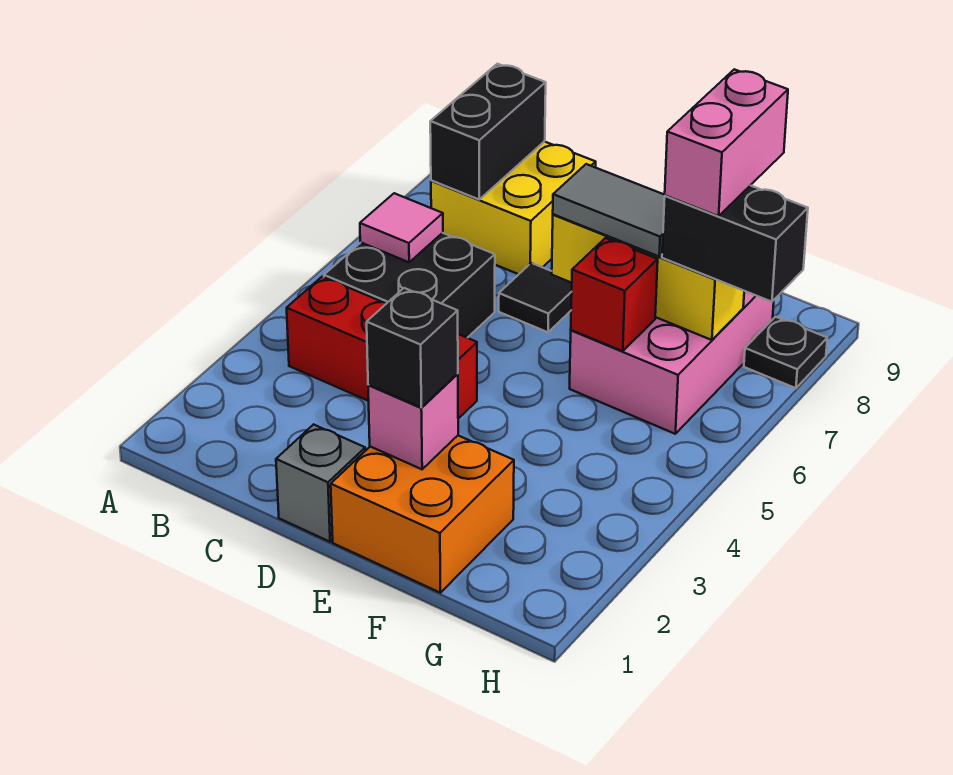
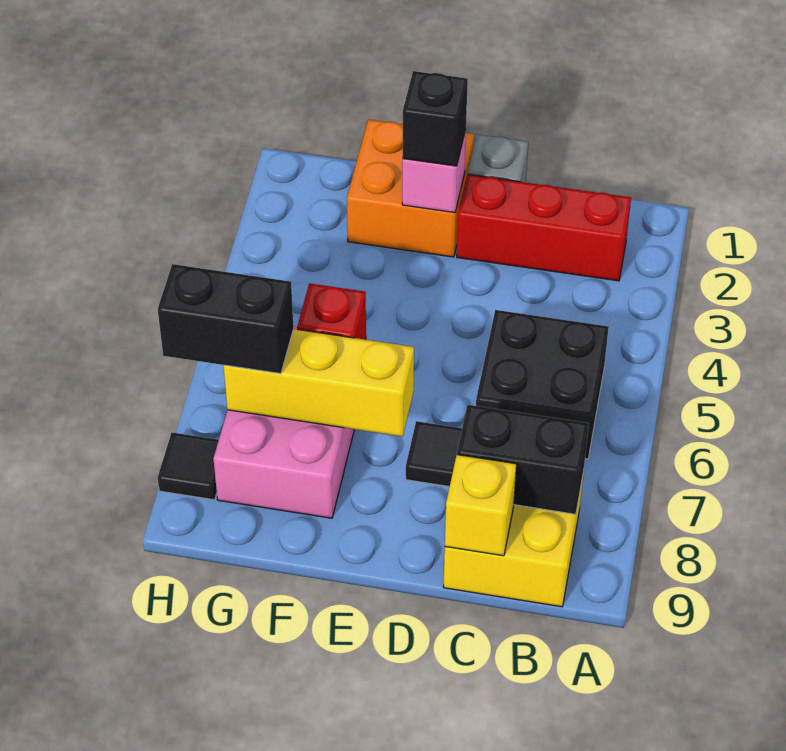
red brick B4:D4 level 1 -> red brick B2:D2 level 1
pink tile B6 level 2 -> none
black brick B8:B9 level 2 -> black brick B8:C8 level 2
none -> yellow brick C9 level 2
grey tile E7:F7 level 3 -> none
pink brick G7:G8 level 4 -> none
black plate H8 level 1 -> black tile H8 level 1

